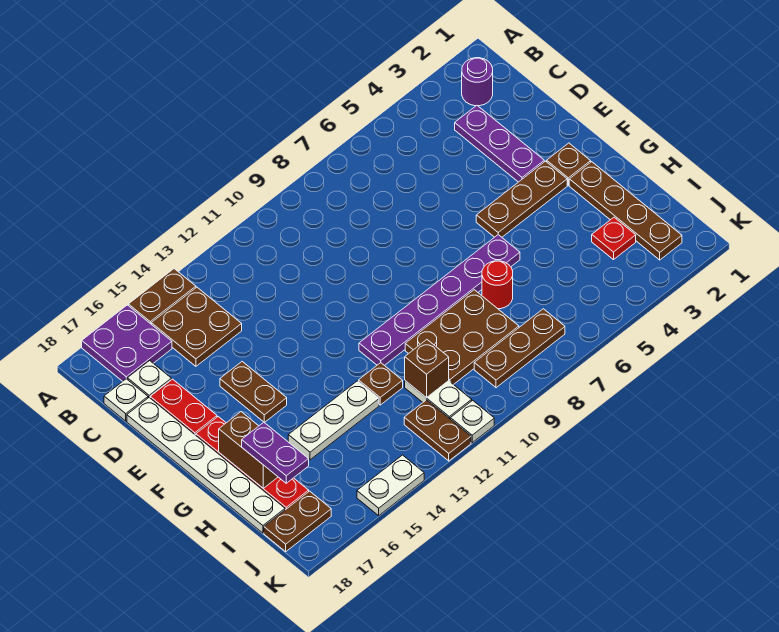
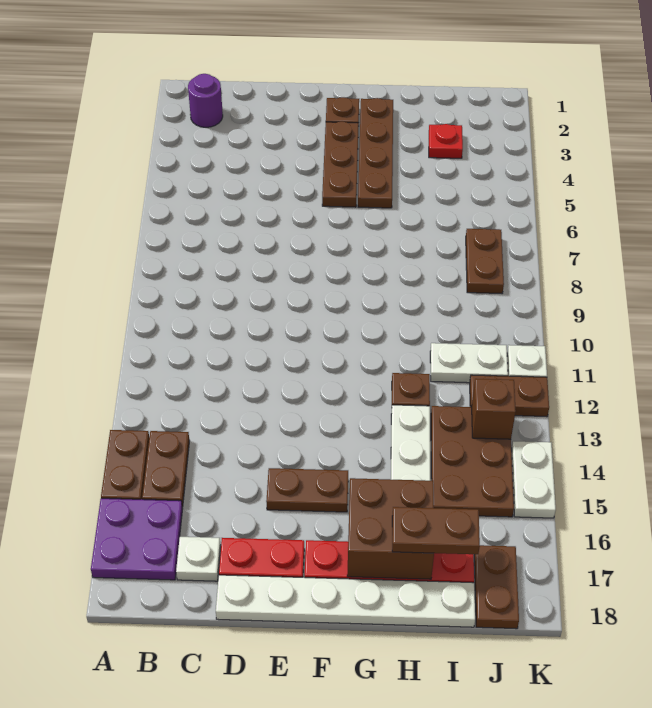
brown plate B14:C15 level 1 -> brown plate B14:B15 level 1
purple plate C3:E3 level 1 -> none
white plate C18 level 1 -> none
brown plate G2:J2 level 1 -> brown plate G2:G5 level 1
purple plate G6:G11 level 1 -> none
brown brick G17:H17 level 2 -> brown brick G16:H17 level 2
red round brick H7 level 1 -> none
brown plate H8:I10 level 1 -> brown plate I13:J15 level 1
purple plate H17:I17 level 3 -> brown plate H17:I17 level 3
brown brick I11 level 2 -> brown brick J13 level 2
brown plate J7:J9 level 1 -> brown plate J7:J8 level 1

